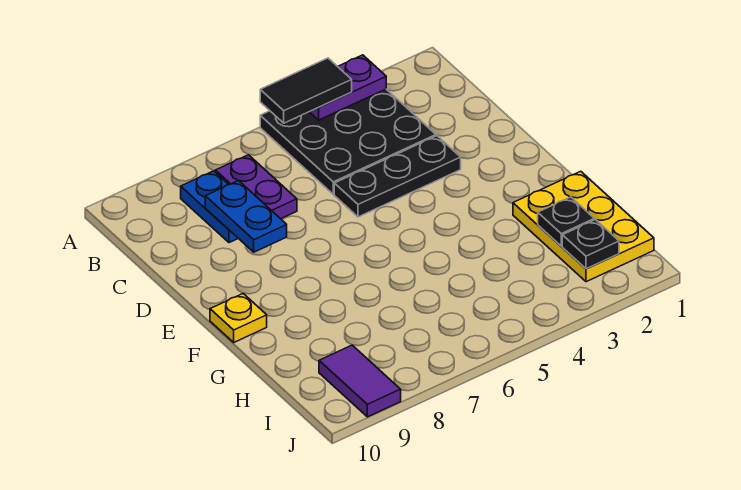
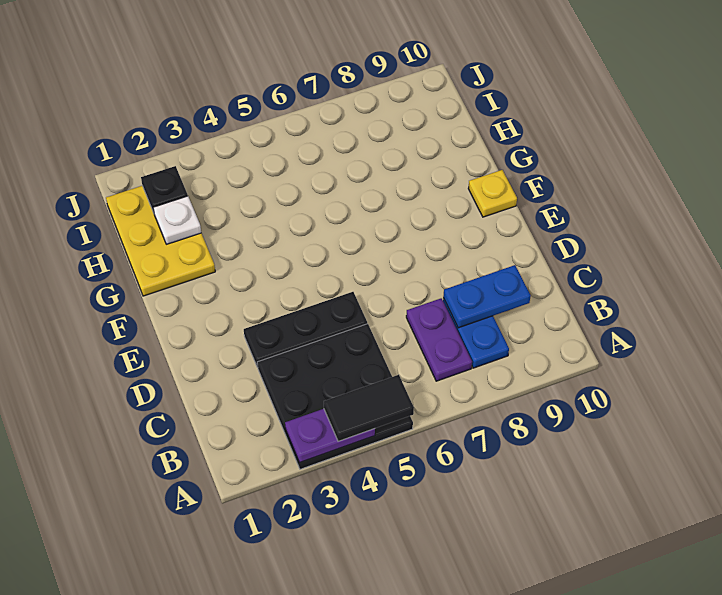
blue plate C8:D8 level 2 -> blue plate C8:C9 level 2
black plate H2 level 2 -> white plate H2 level 2
purple tile I9:J9 level 1 -> none

